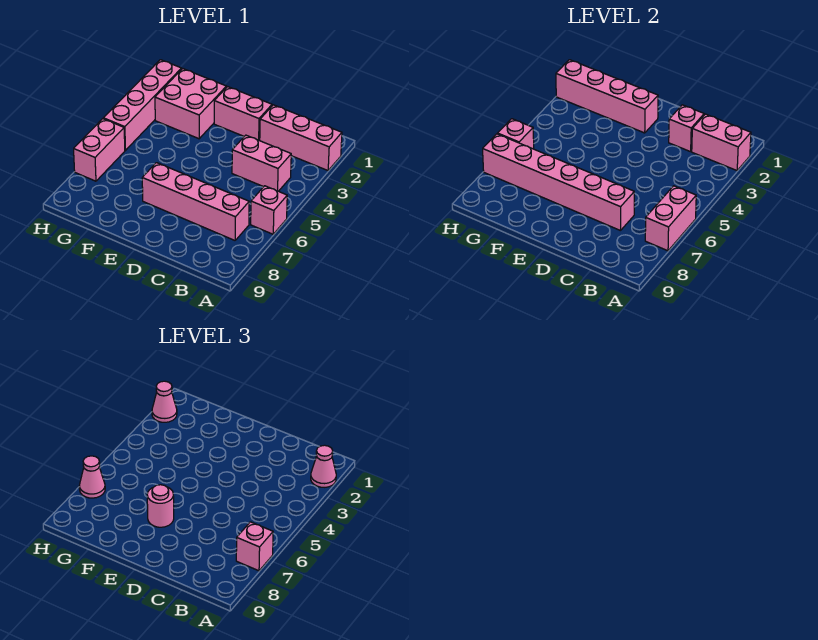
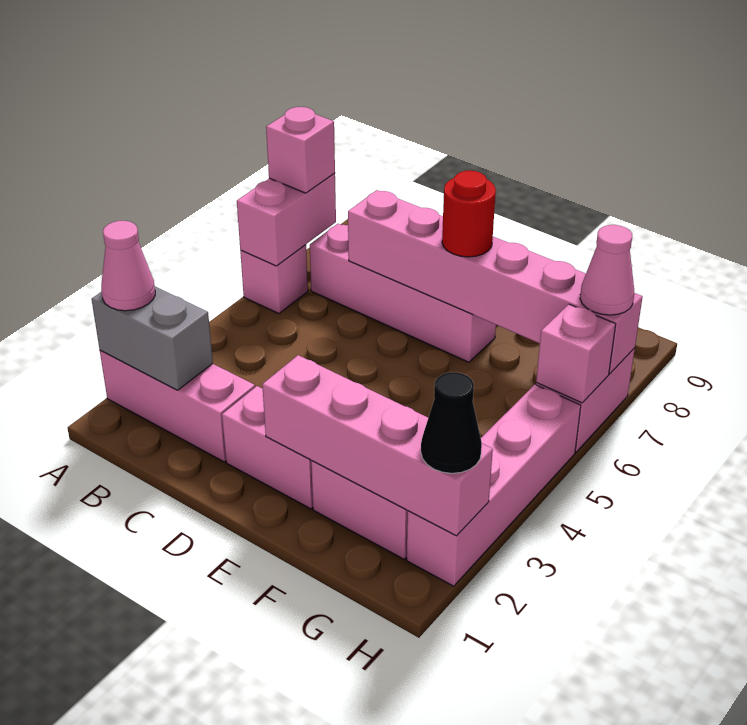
pink brick A2:B2 level 2 -> grey brick A2:B2 level 2
pink brick B4:C4 level 1 -> none
pink brick C2 level 2 -> none
pink round brick E7 level 3 -> red round brick E7 level 3
pink cone H2 level 3 -> black cone H2 level 3

